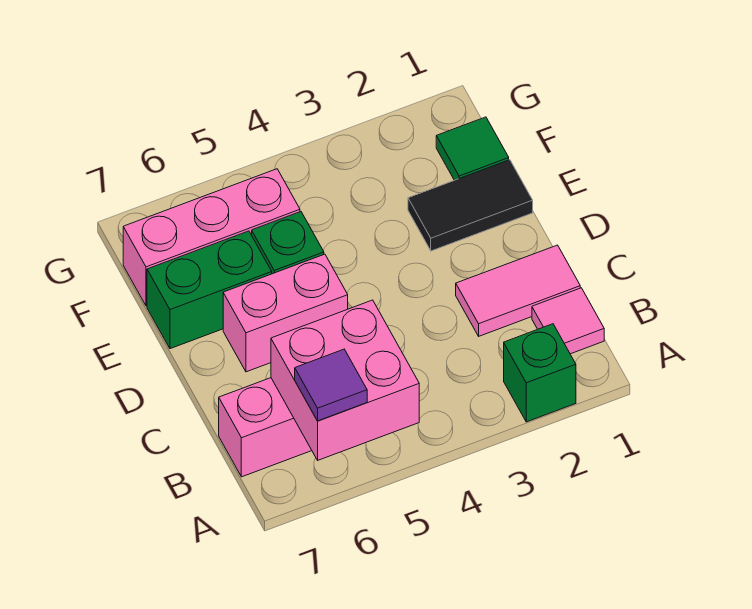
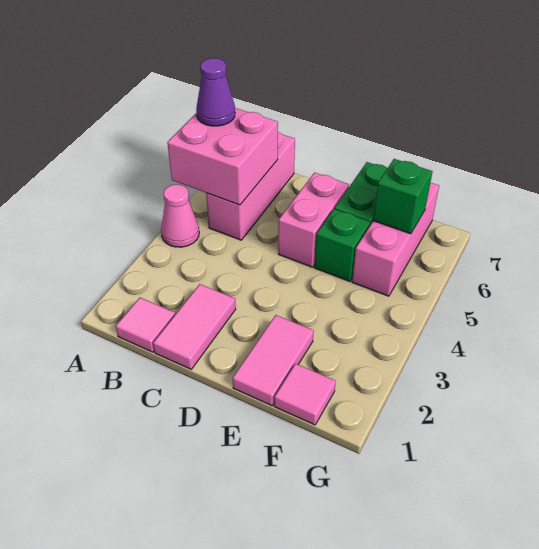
green brick A2 level 1 -> green brick F6 level 2
none -> pink cone A4 level 1
purple tile A6 level 3 -> purple cone A6 level 3
black tile E1:E2 level 1 -> pink tile E1:E2 level 1
green tile F1 level 1 -> pink tile F1 level 1

